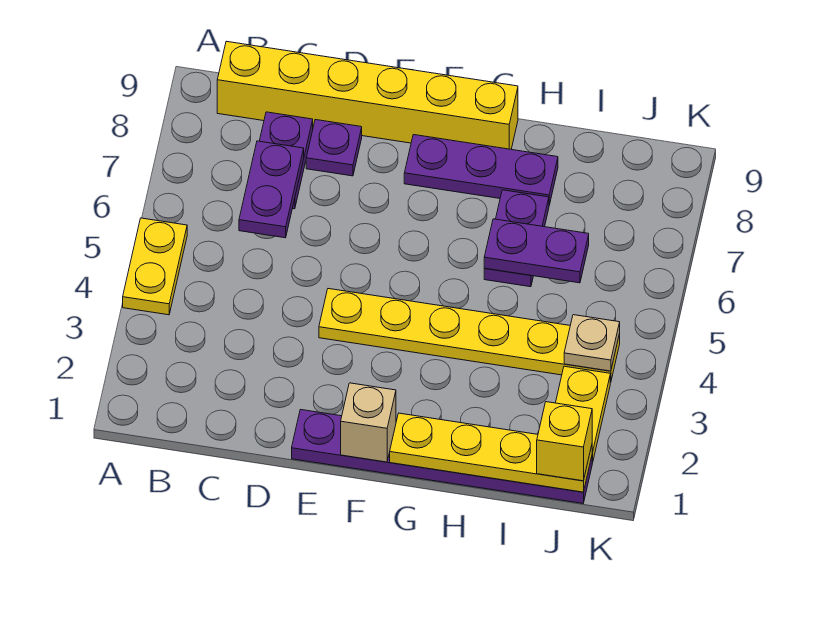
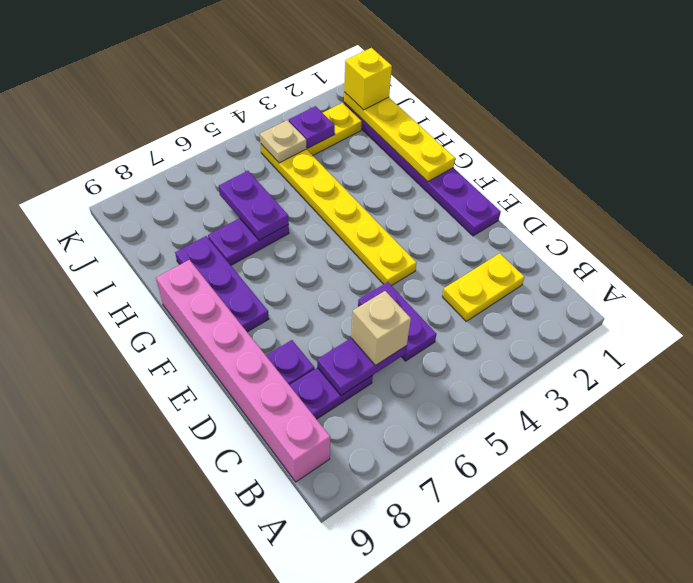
yellow plate A4:A5 level 1 -> yellow plate C2:C3 level 1
yellow brick B9:G9 level 1 -> pink brick B9:G9 level 1
none -> purple plate C5:D5 level 1
tan brick F1 level 2 -> tan brick C6 level 3
none -> purple plate J3 level 2

